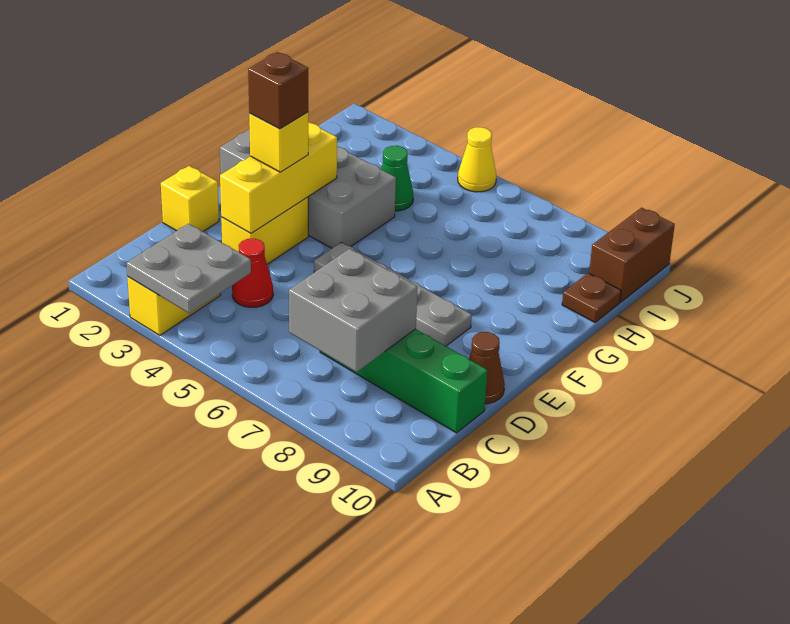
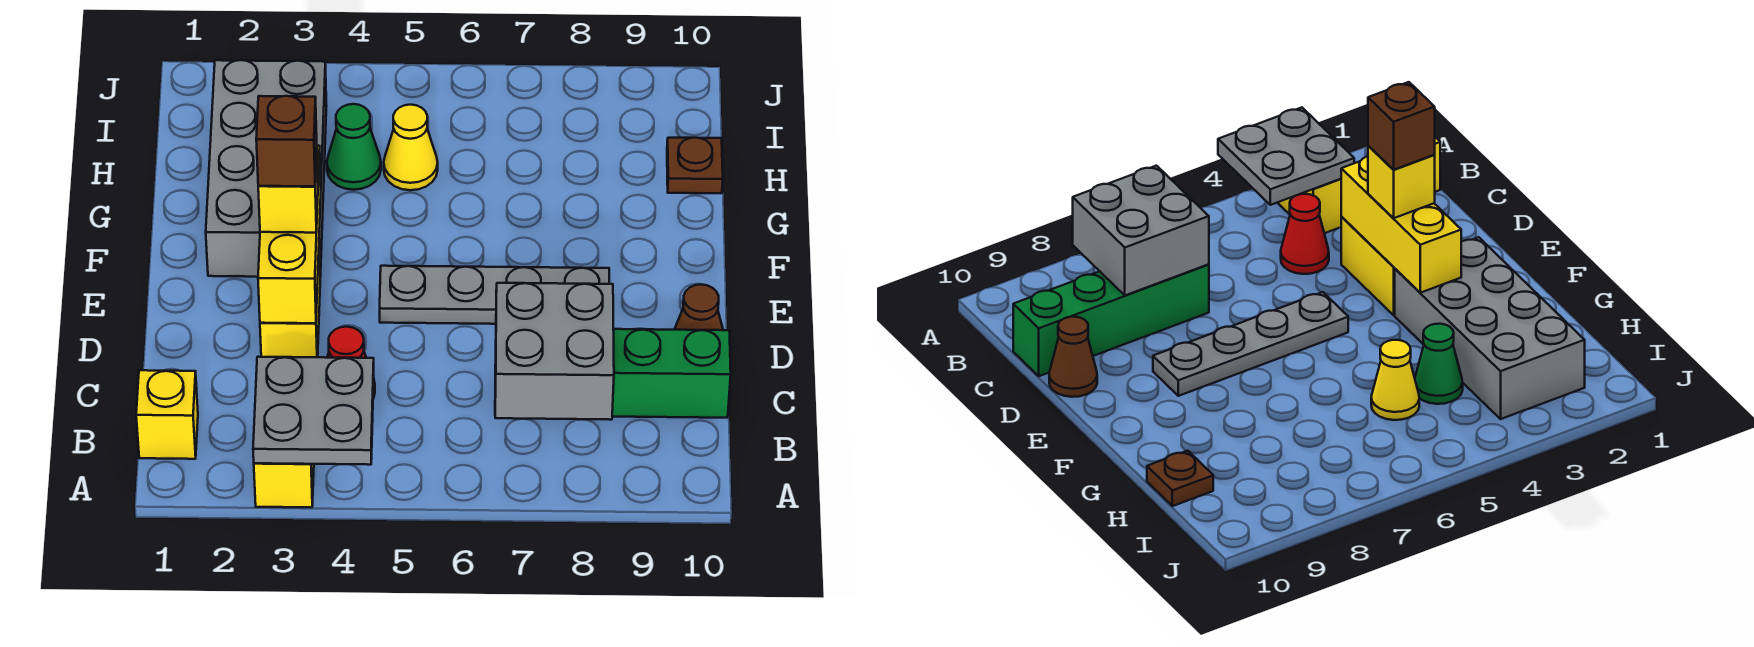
yellow brick D1 level 1 -> yellow brick B1 level 1
grey brick F1:G4 level 1 -> grey brick F2:I3 level 1
brown brick I10:J10 level 1 -> none
yellow cone J5 level 1 -> yellow cone H5 level 1

